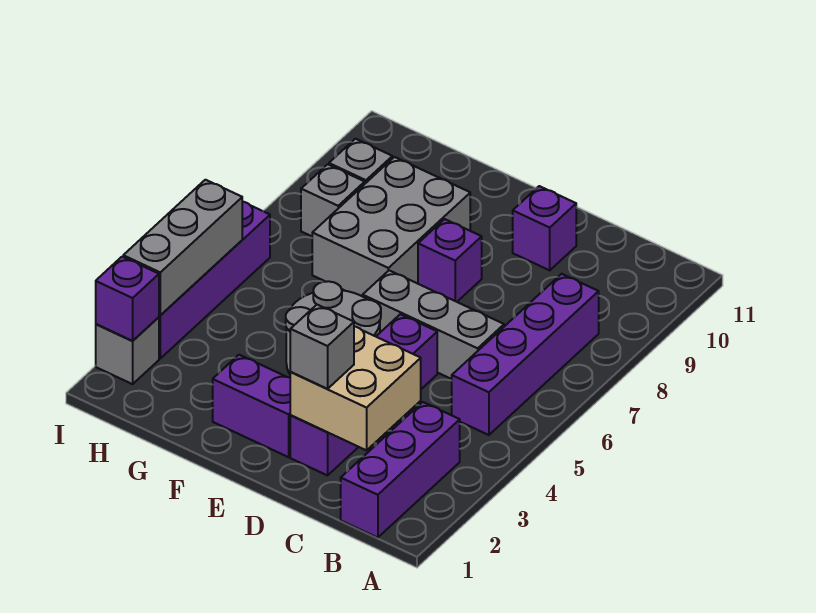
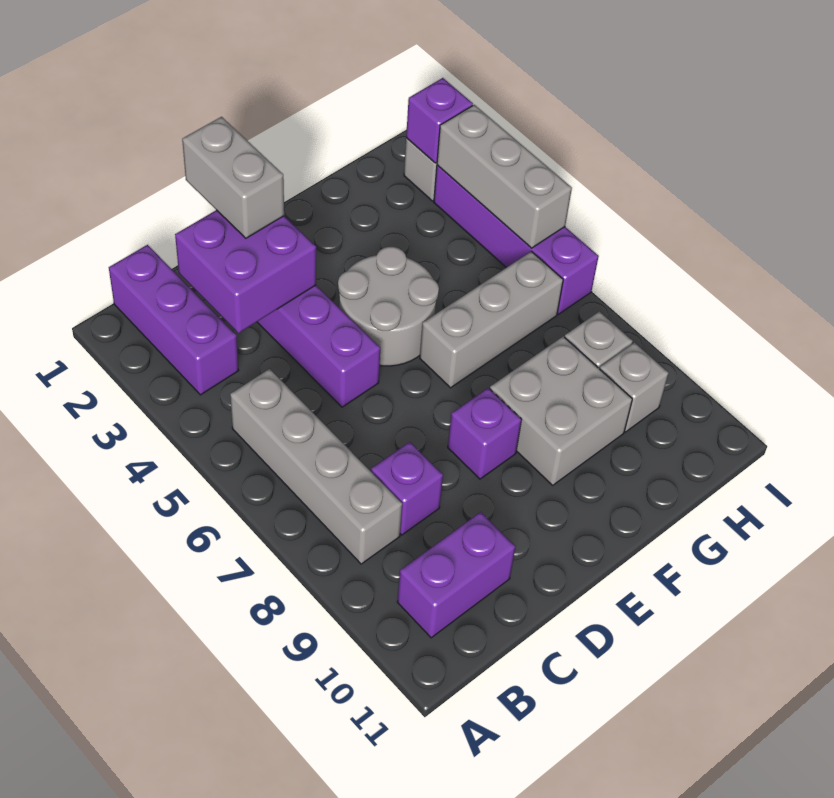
purple brick B5:B8 level 1 -> grey brick B5:B8 level 1
tan brick C2:D3 level 2 -> purple brick C2:D3 level 2
grey brick C6:E6 level 1 -> grey brick F6:H6 level 1
grey brick D2 level 3 -> grey brick D1:D2 level 3
purple brick D10 level 1 -> purple brick C8 level 1
purple brick E2:F2 level 1 -> purple brick B10:C10 level 1
grey brick F7:G9 level 1 -> grey brick F8:G9 level 1

